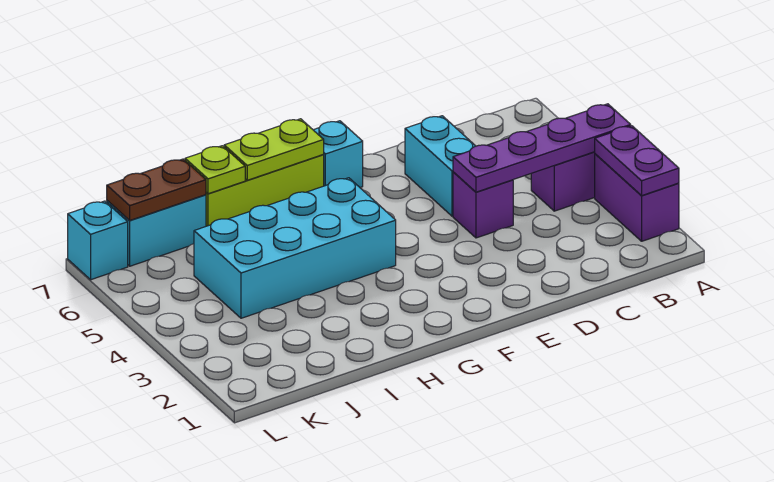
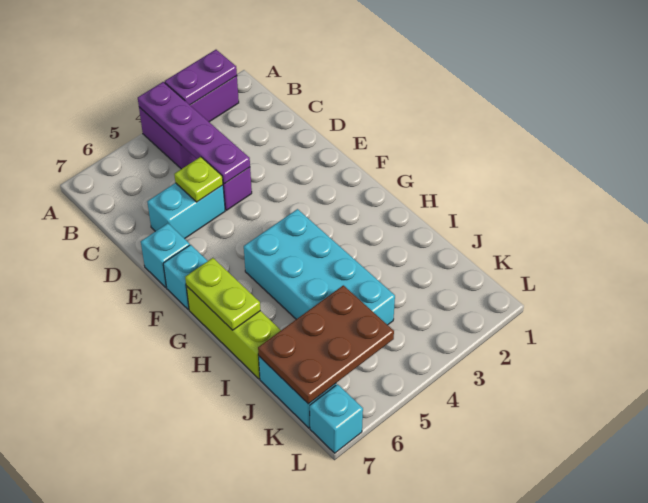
none -> cyan brick E7 level 1
lime plate I7 level 2 -> lime plate D5 level 2
brown plate J7:K7 level 2 -> brown plate J5:K7 level 2

